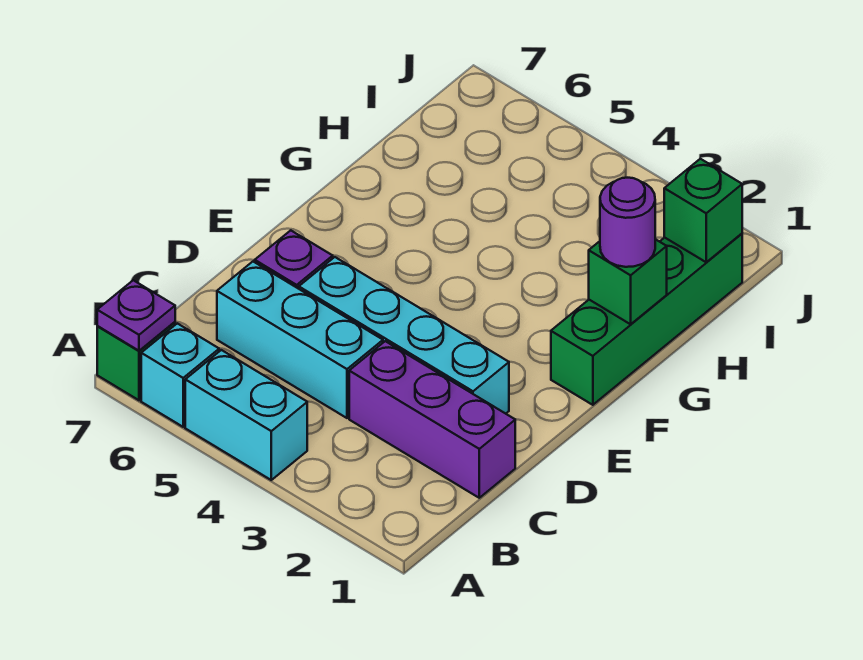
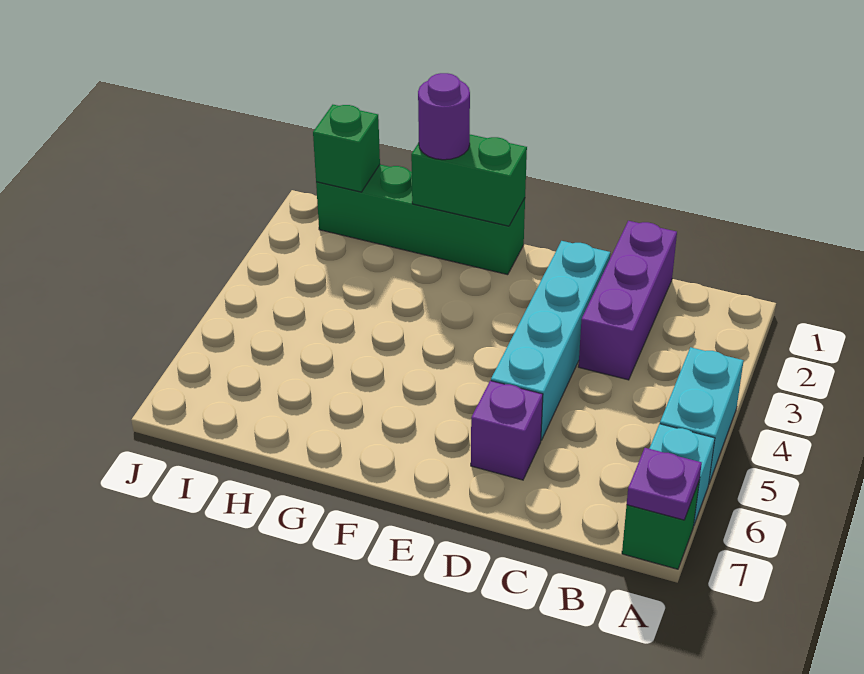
cyan brick C4:C6 level 1 -> none
green brick G1 level 2 -> green brick F1:G1 level 2

